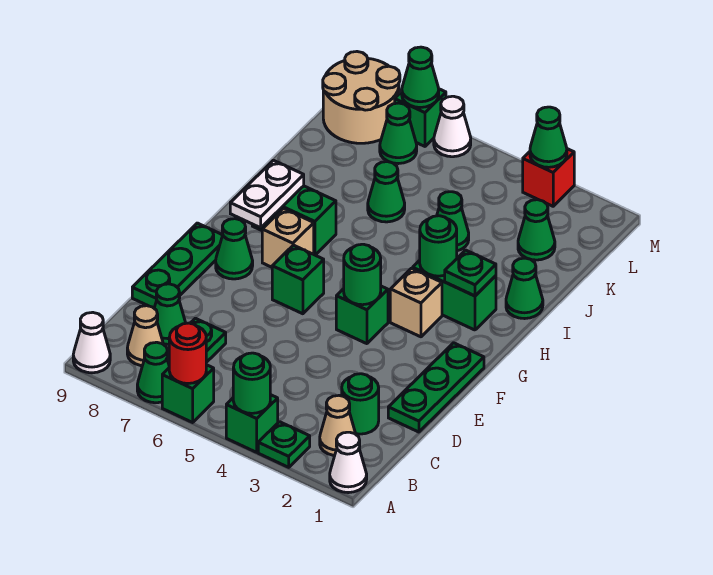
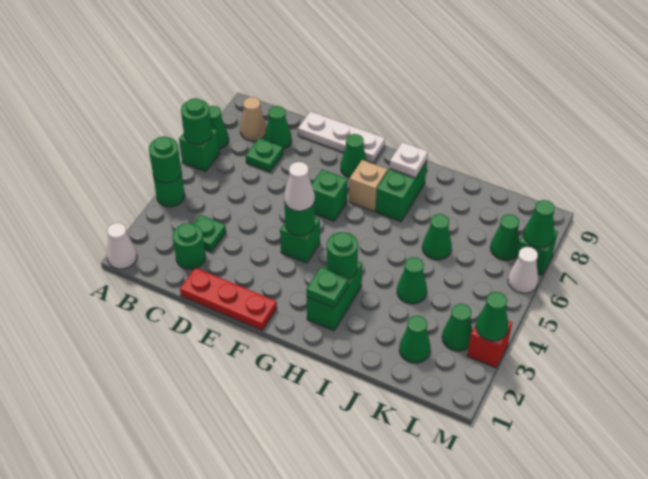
green plate A3 level 1 -> green plate C3 level 1
green brick A4 level 1 -> green round brick A4 level 1
red round brick A6 level 2 -> green round brick A6 level 2
white cone A9 level 1 -> white cone F4 level 3
tan cone B2 level 1 -> none
green plate D1:F1 level 1 -> red plate D1:F1 level 1
green plate D9:F9 level 1 -> white plate D9:F9 level 1
tan brick G3 level 1 -> none
white plate G8:H8 level 2 -> white plate H8 level 2
green cone I1 level 1 -> green cone L3 level 1
tan round brick L8:M9 level 1 -> none

